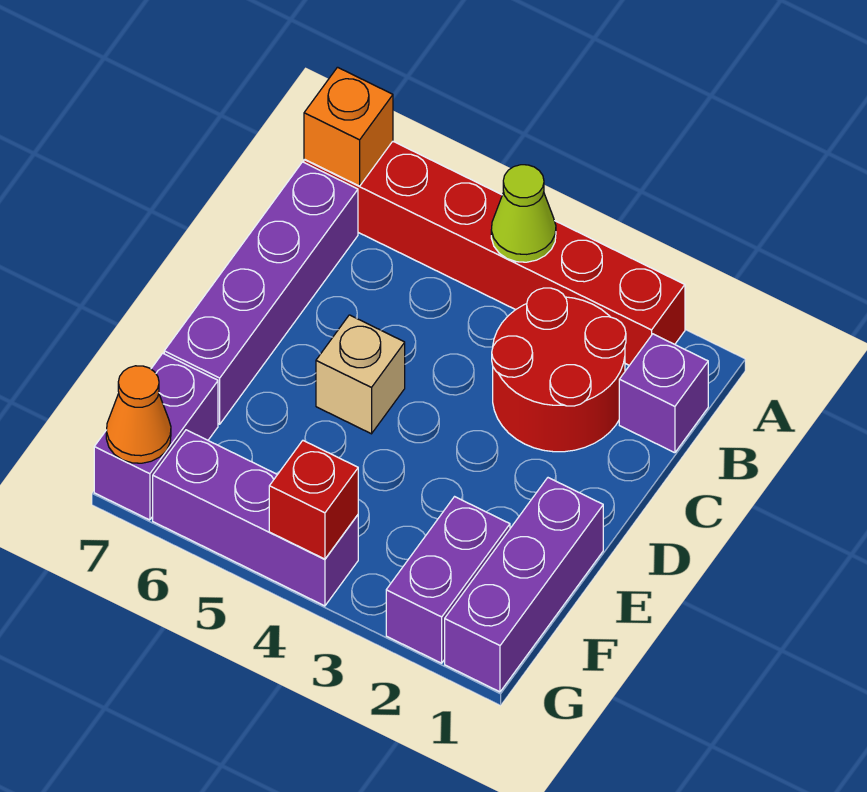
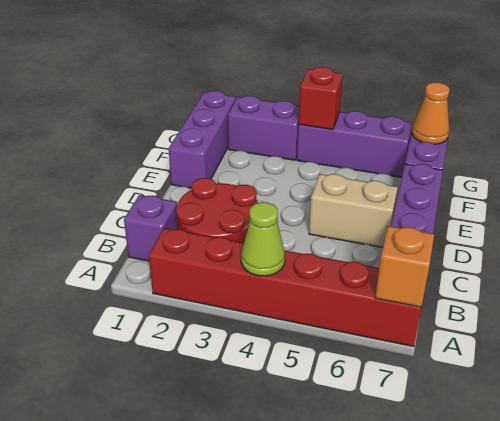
tan brick D5 level 1 -> tan brick D5:D6 level 1
purple brick F2:G2 level 1 -> purple brick G2:G3 level 1

